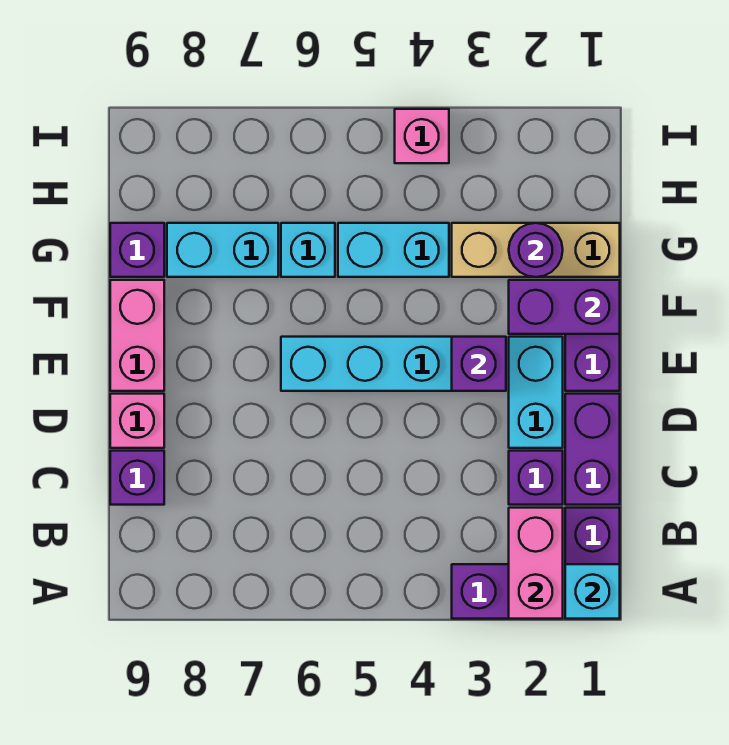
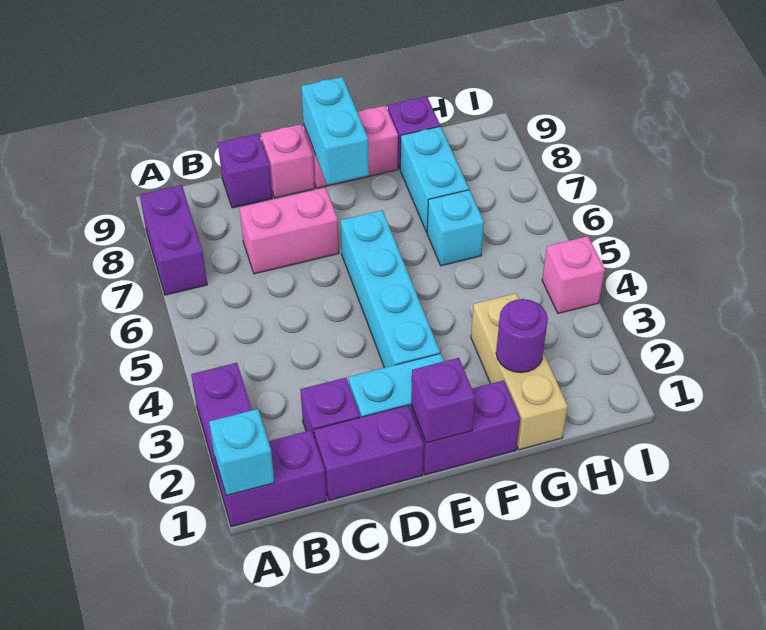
pink brick A2:B2 level 2 -> pink brick C7:D7 level 1
purple brick E3 level 2 -> purple brick E1 level 2
purple brick F1:F2 level 2 -> purple brick A7:A8 level 1
cyan brick G4:G5 level 1 -> cyan brick E8:E9 level 2

